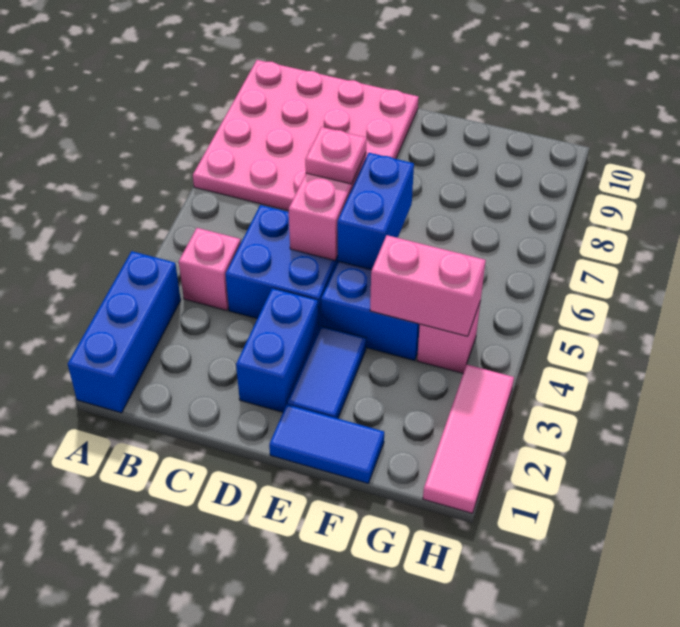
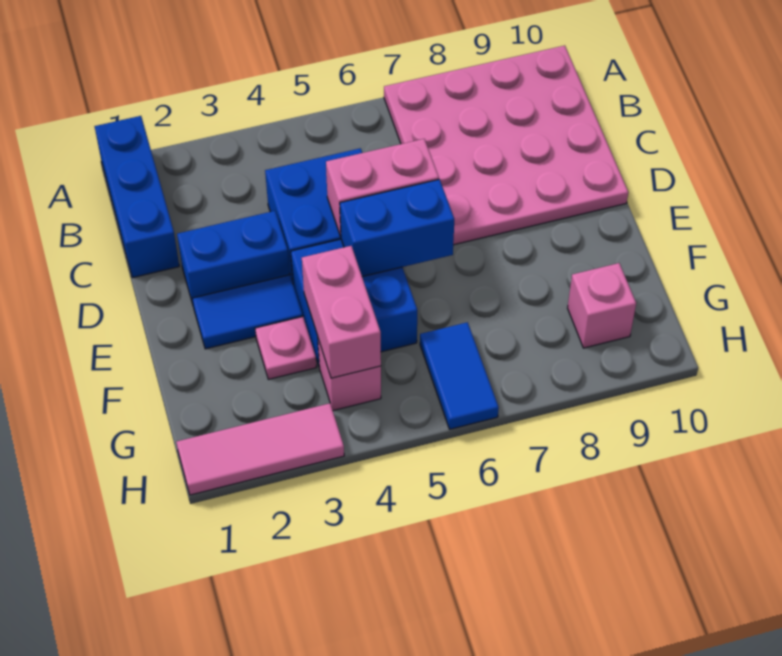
blue brick A1:A3 level 1 -> blue brick A1:C1 level 1
pink brick B4 level 1 -> pink brick G9 level 1
pink plate D6 level 3 -> pink plate F3 level 1
blue tile E1:F1 level 1 -> blue tile G6:H6 level 1

